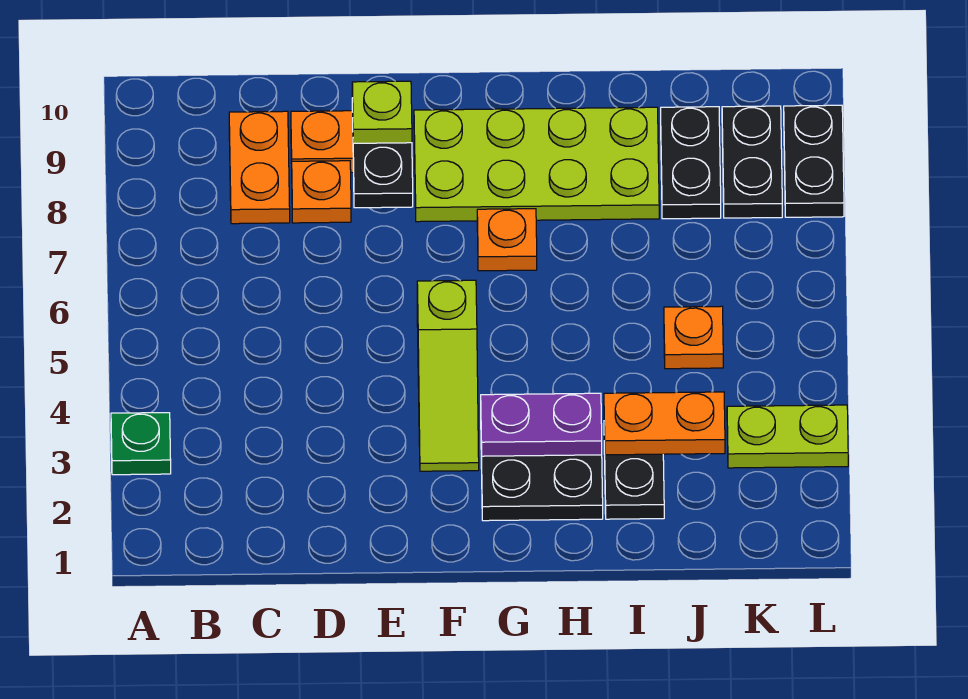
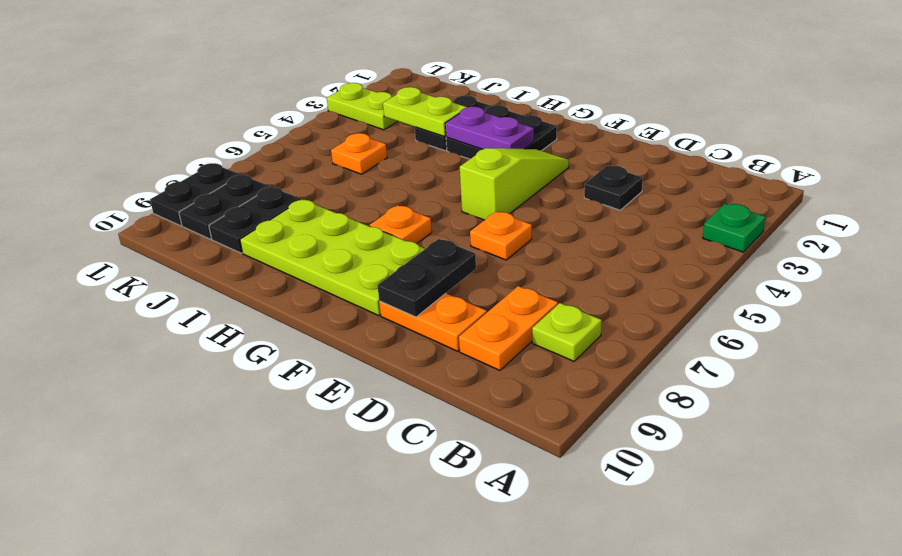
none -> black plate D3 level 1
orange plate D8 level 1 -> orange plate E6 level 1
lime plate E9 level 3 -> lime plate B8 level 1
orange plate I3:J3 level 2 -> lime plate I3:J3 level 2

